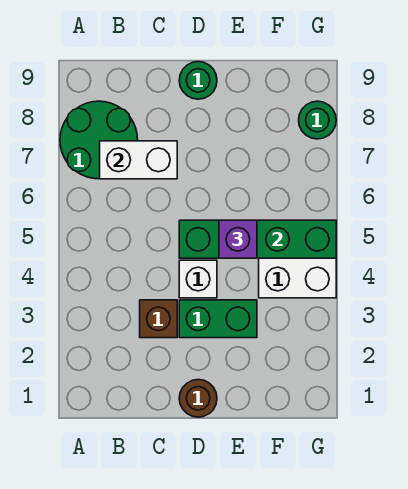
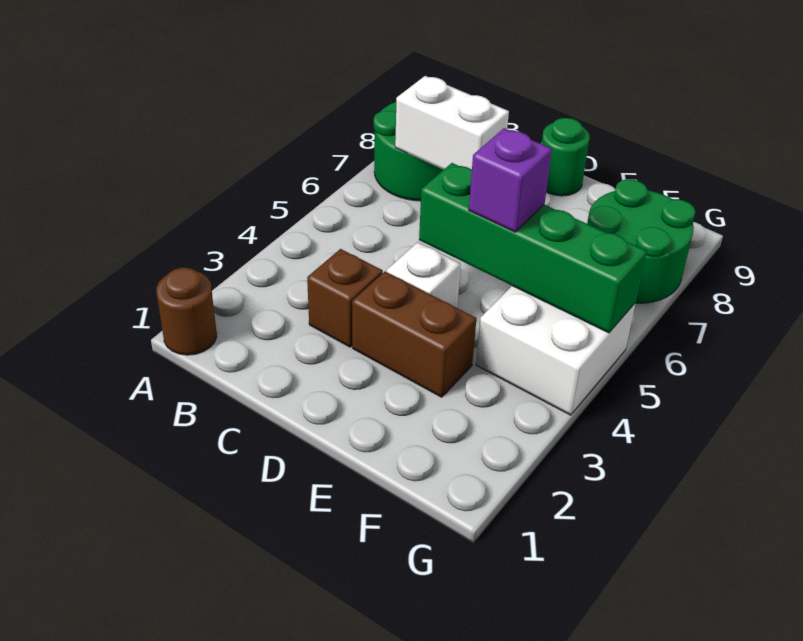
brown round brick D1 level 1 -> brown round brick A1 level 1
green brick D3:E3 level 1 -> brown brick D3:E3 level 1
green round brick G8 level 1 -> green round brick F7:G8 level 1

